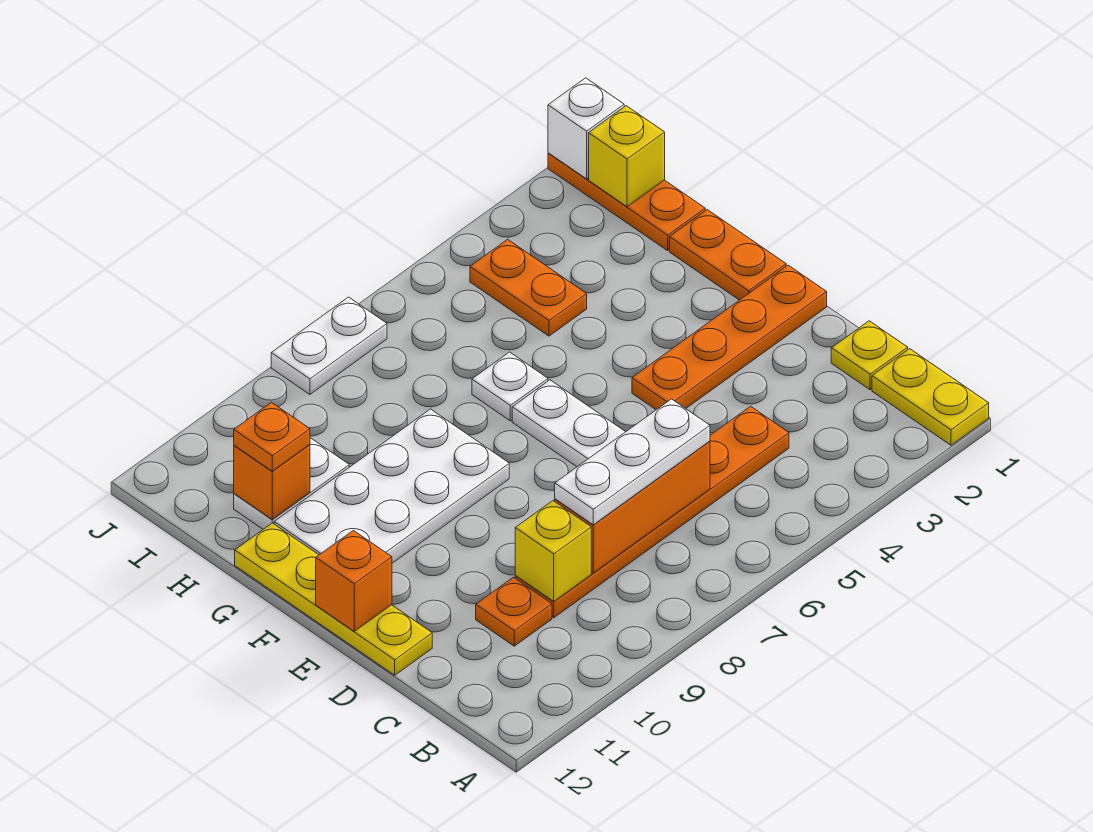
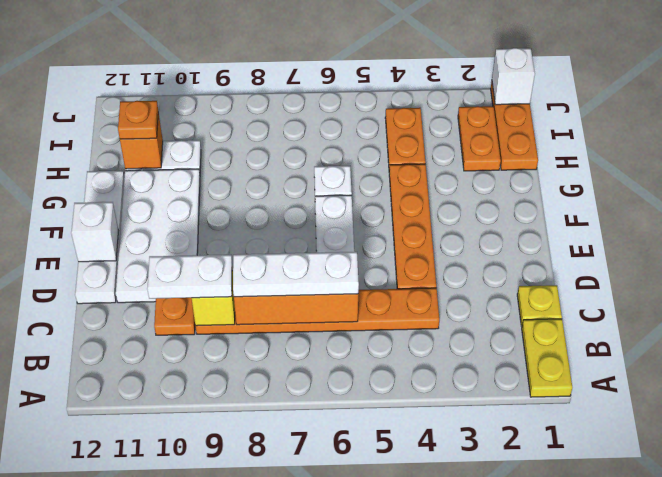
yellow plate D12:G12 level 1 -> white plate D12:G12 level 1
orange plate E1:E4 level 1 -> orange plate D4:G4 level 1
orange brick E12 level 2 -> white brick E12 level 2
orange plate F1:G1 level 1 -> orange plate H2:I2 level 1
white plate F8:G11 level 1 -> white plate D10:G11 level 1
yellow brick I1 level 2 -> none
white plate J7:J8 level 1 -> white plate C9:C10 level 3

